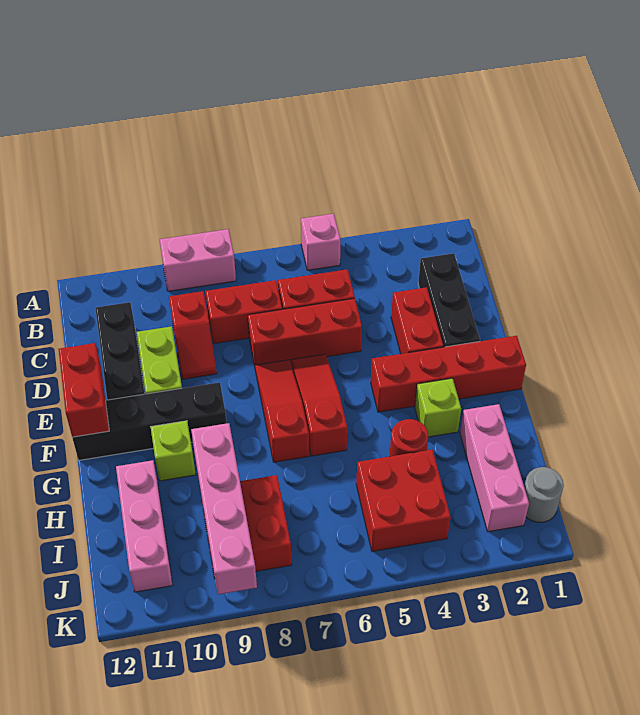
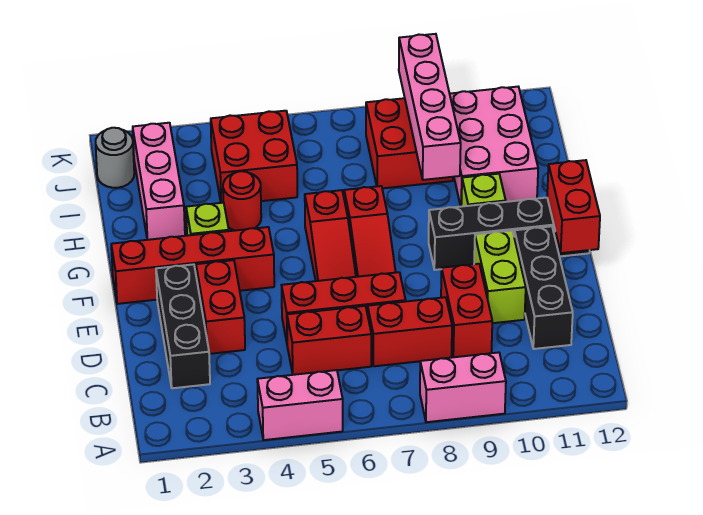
pink brick A5 level 1 -> pink brick A4:A5 level 1
red slope C9:D9 level 1 top C -> red brick C9:D9 level 1
pink brick H11:J11 level 1 -> pink brick H10:J11 level 1

